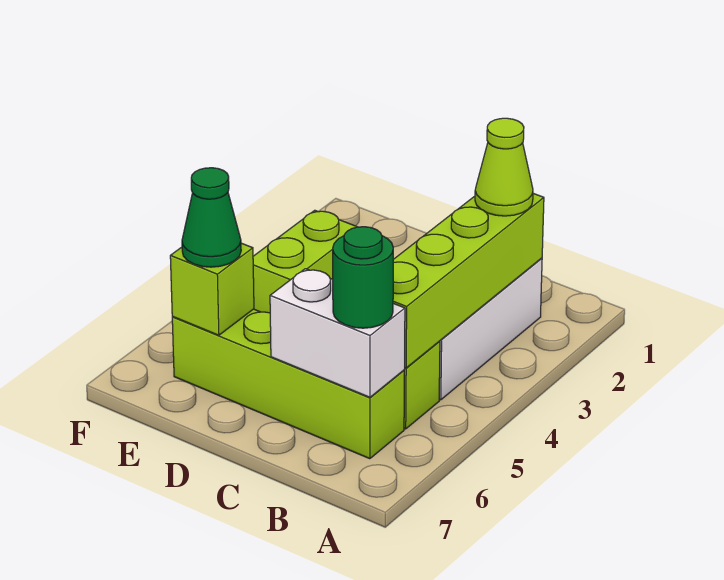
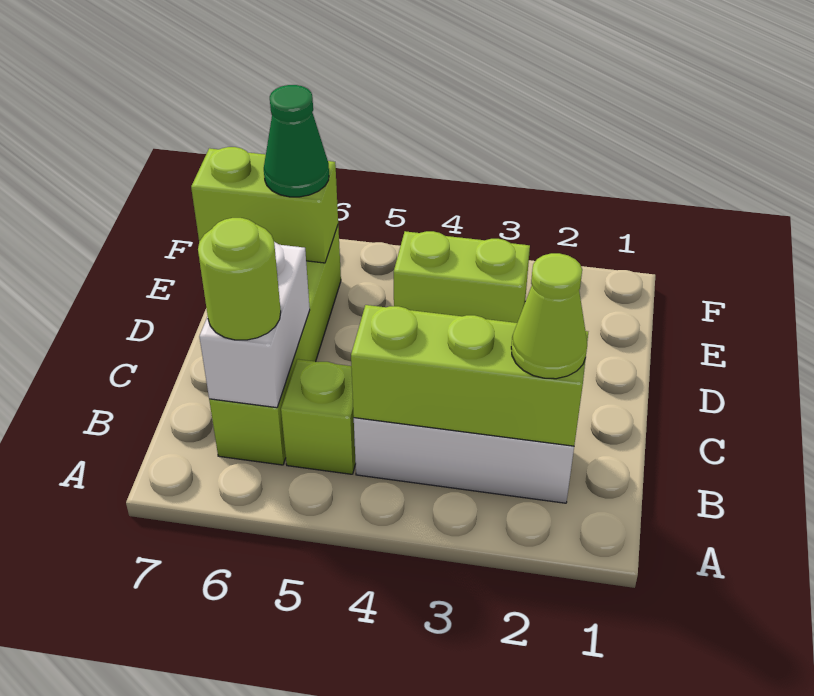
lime brick B2:B5 level 2 -> lime brick B2:B4 level 2
green round brick B6 level 3 -> lime round brick B6 level 3
lime brick E6 level 2 -> lime brick E6:E7 level 2

